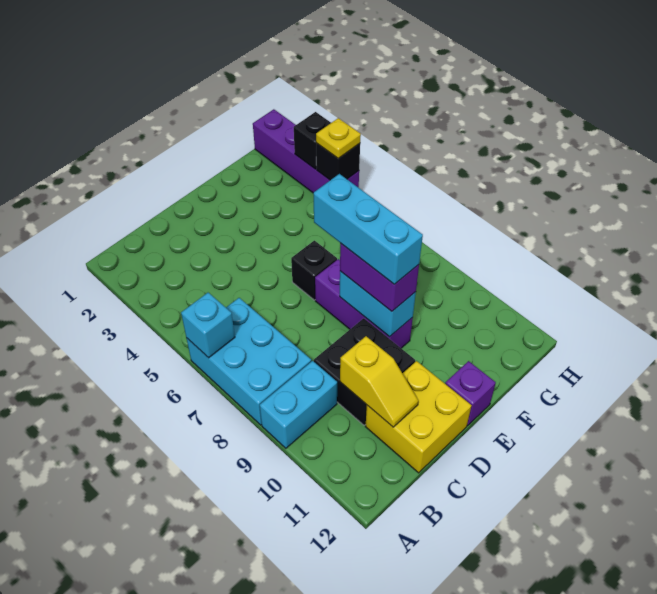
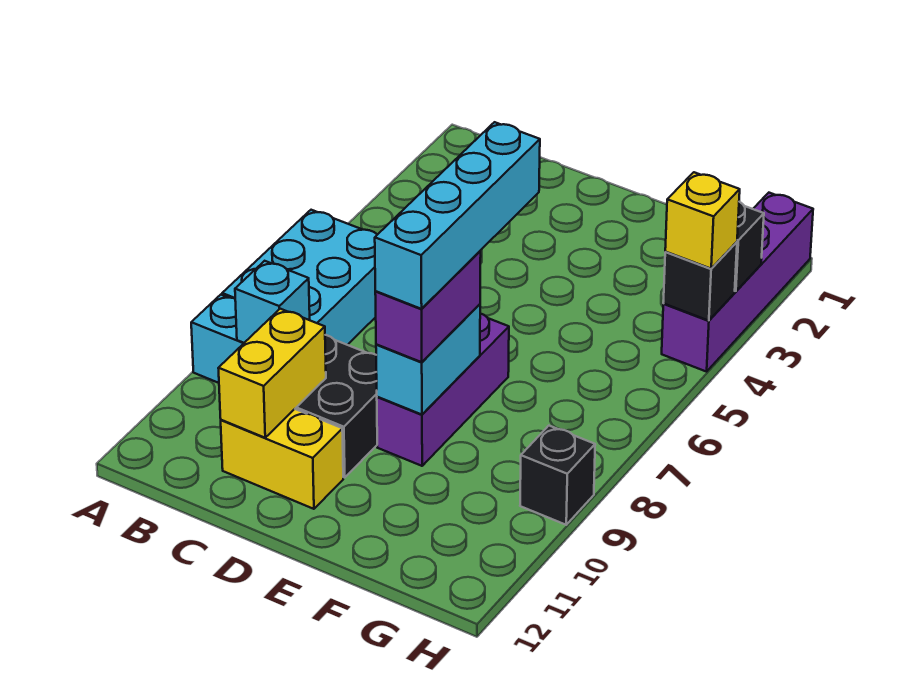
cyan brick A6 level 2 -> cyan brick B9 level 2
yellow slope C10:C11 level 2 top 10 -> yellow brick C10:C11 level 2
yellow brick C11:D12 level 1 -> yellow brick C11:D11 level 1
black brick E6 level 1 -> black brick H9 level 1
cyan brick E7:E9 level 4 -> cyan brick E6:E9 level 4
purple brick E12 level 1 -> none
yellow plate H4 level 3 -> yellow brick H4 level 3

